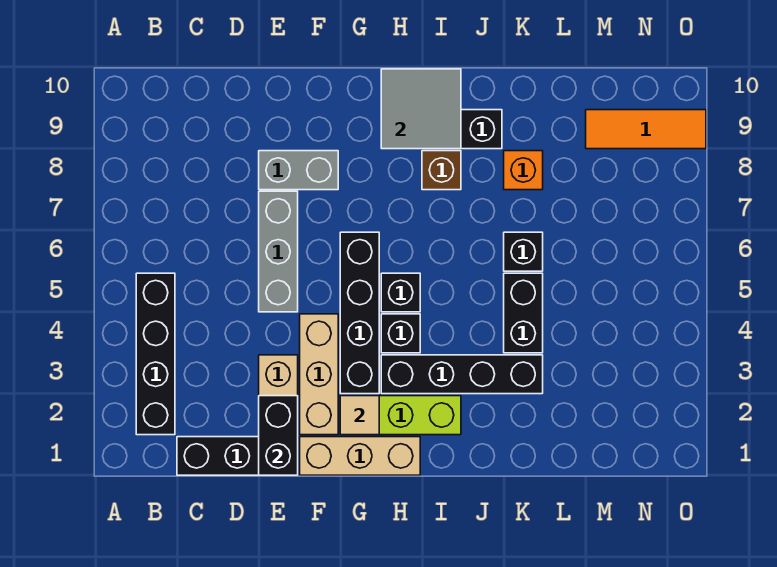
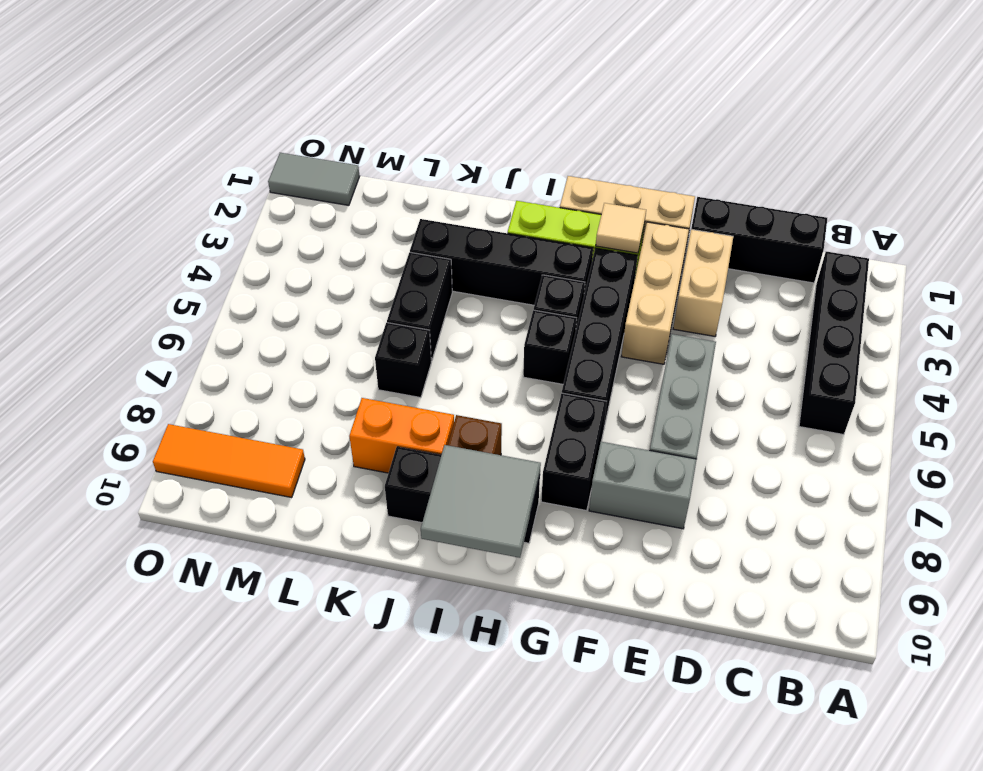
black brick E1:E2 level 2 -> black brick G7:G8 level 1
orange brick K8 level 1 -> orange brick J8:K8 level 1
none -> grey tile N1:O1 level 1

